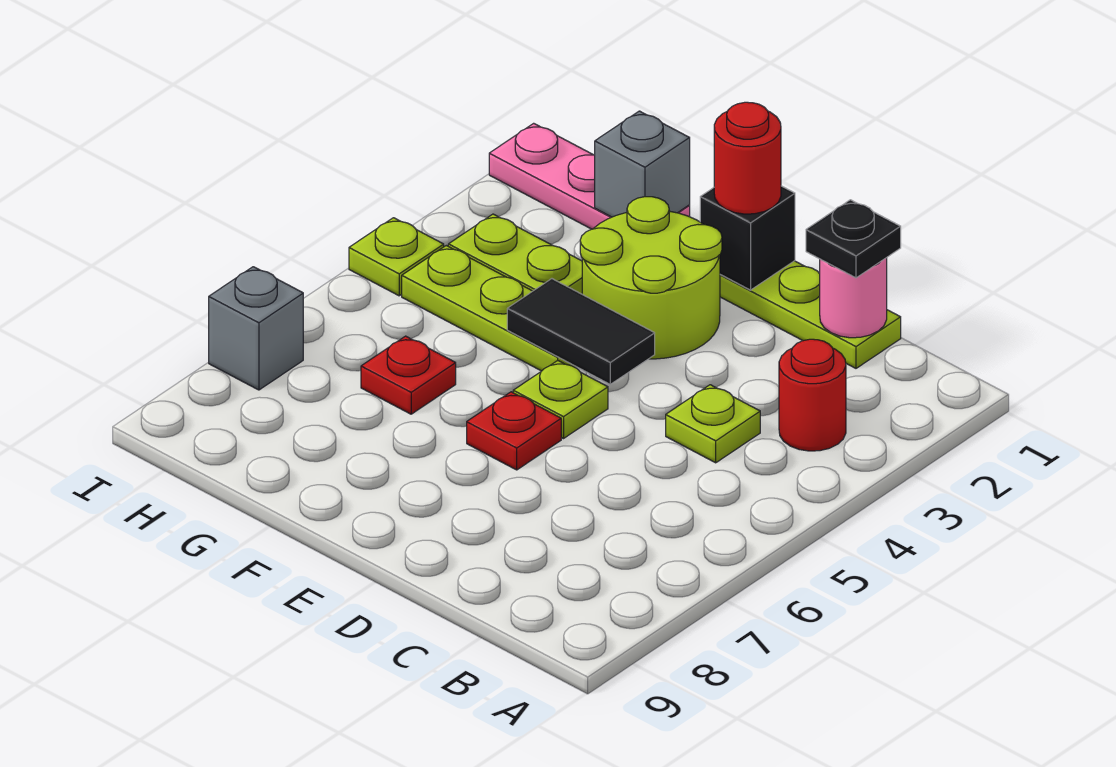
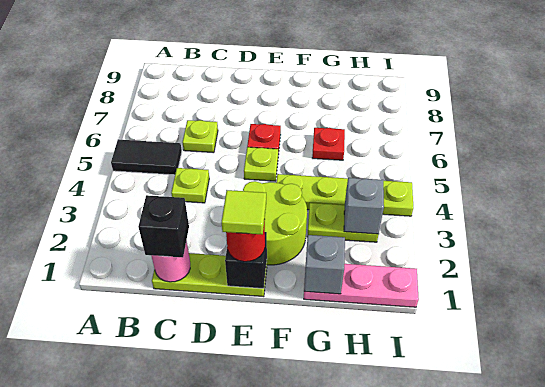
red round brick B3 level 1 -> none
black plate C1 level 3 -> black brick C1 level 3
none -> lime plate C6 level 1
none -> lime tile E1 level 4
black tile E4:F4 level 2 -> black tile A5:B5 level 1
grey brick I7 level 1 -> grey brick H3 level 2

